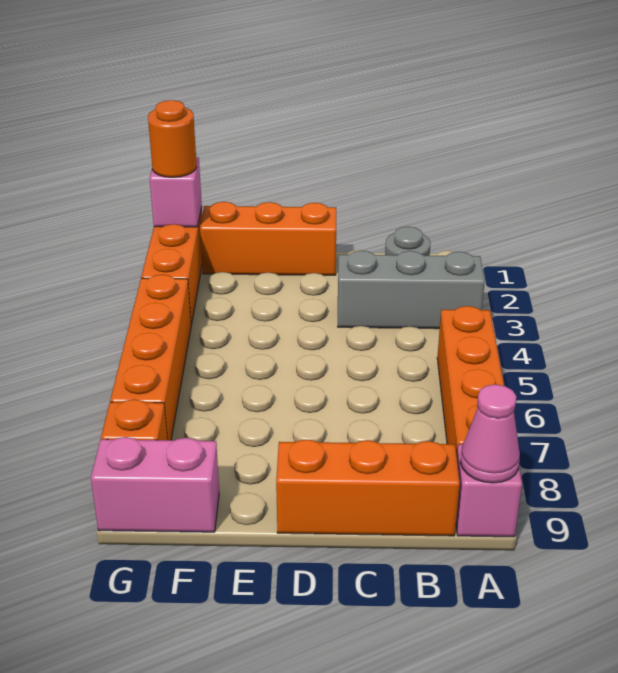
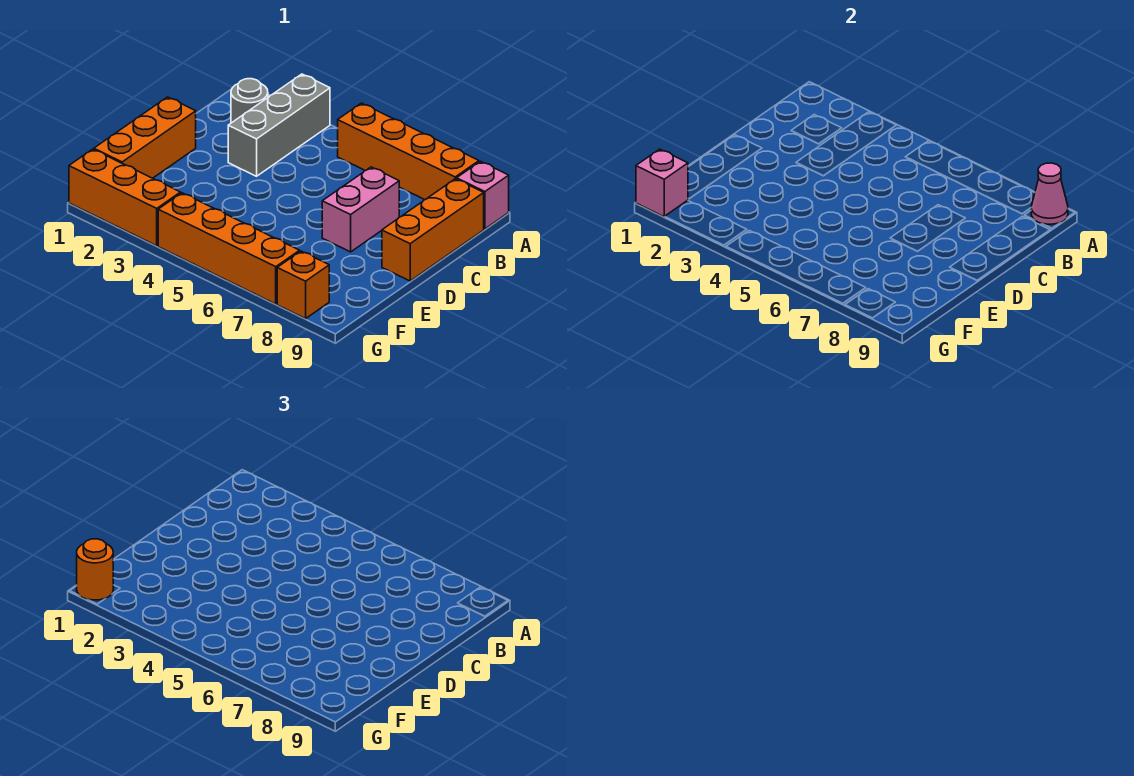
pink brick F9:G9 level 1 -> pink brick C7:D7 level 1

